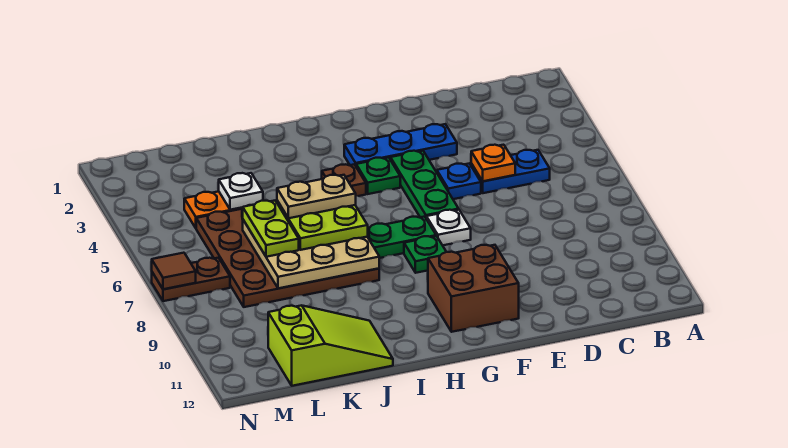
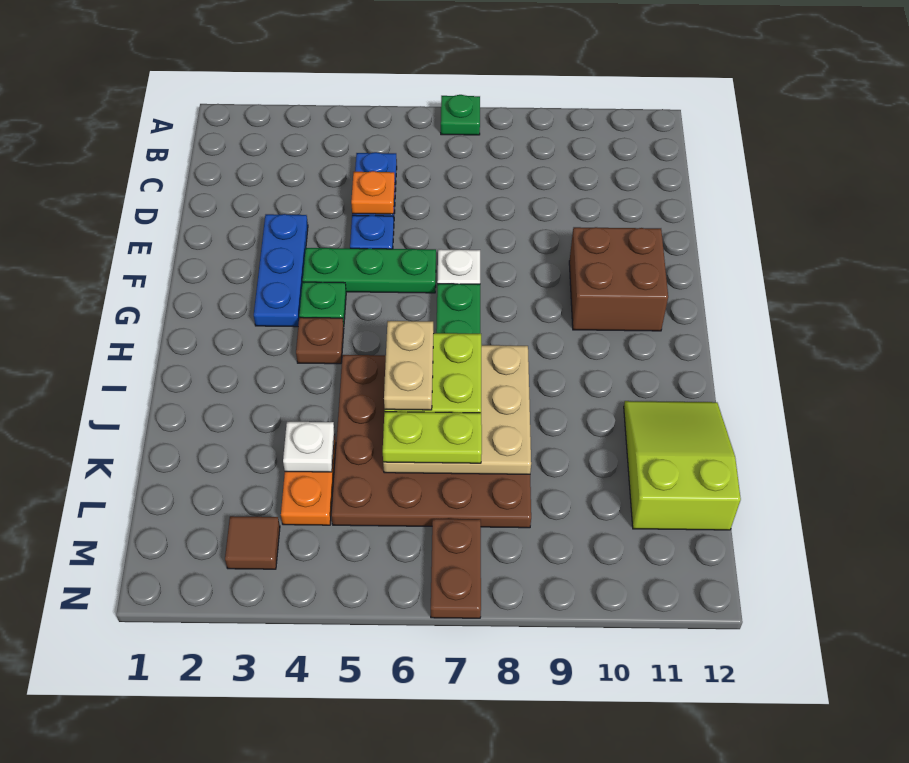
green plate G8 level 1 -> green plate A7 level 1
brown tile N7 level 2 -> brown tile M3 level 1

